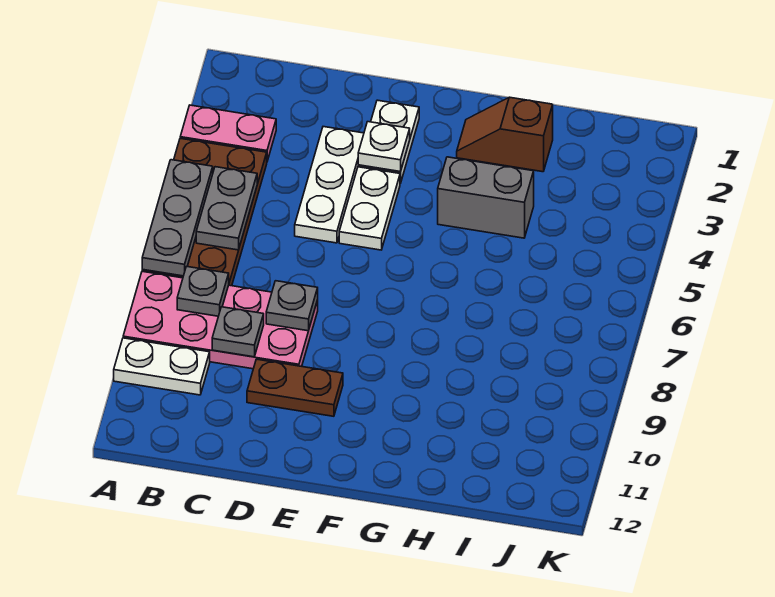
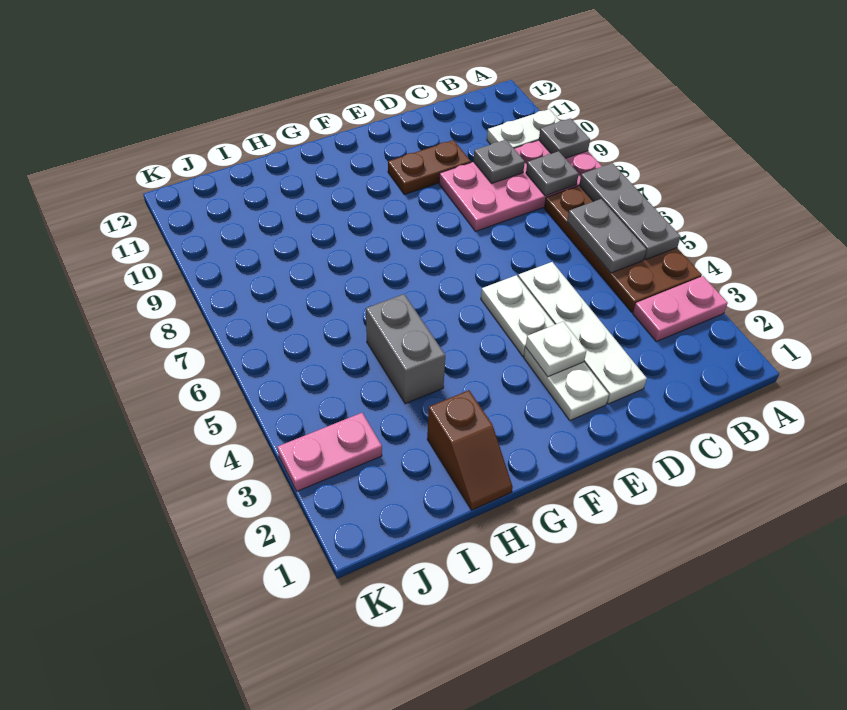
white plate D3:D5 level 1 -> white plate D2:D5 level 1
grey plate D8 level 2 -> grey plate A9 level 2
brown slope G2:H2 level 1 top H -> brown slope H1:H2 level 1 top 2
grey brick G4:H4 level 1 -> grey brick H4:H5 level 1
none -> pink plate J3:K3 level 1

